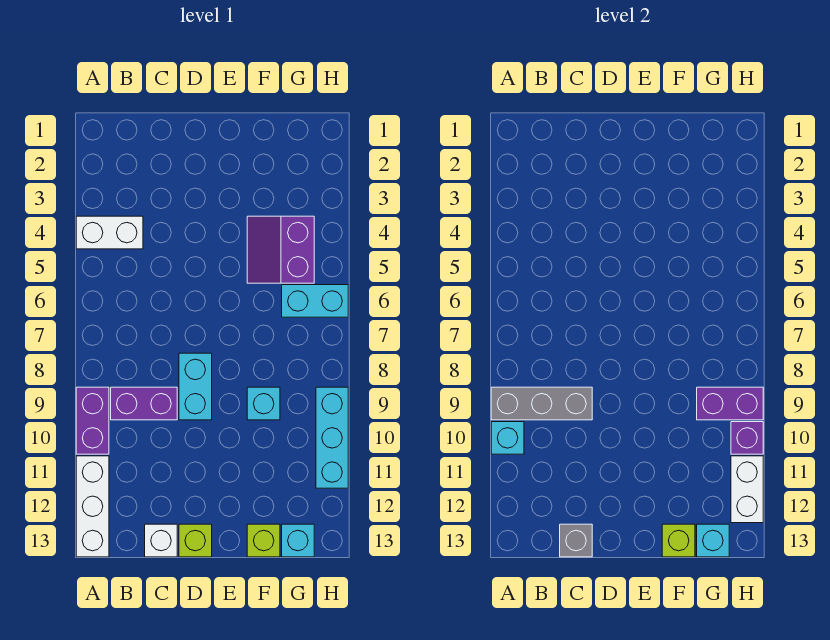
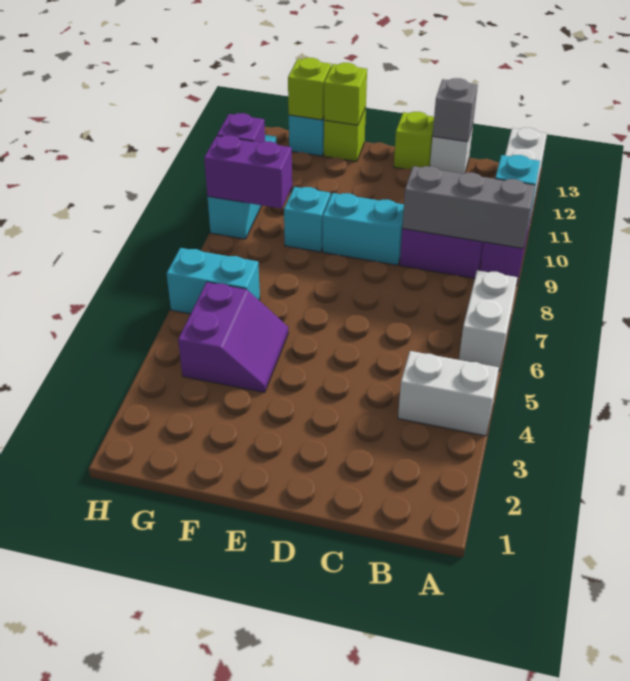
cyan brick D8:D9 level 1 -> cyan brick D9:E9 level 1
cyan brick G13 level 2 -> lime brick G13 level 2
white brick H11:H12 level 2 -> white brick A6:A7 level 1

